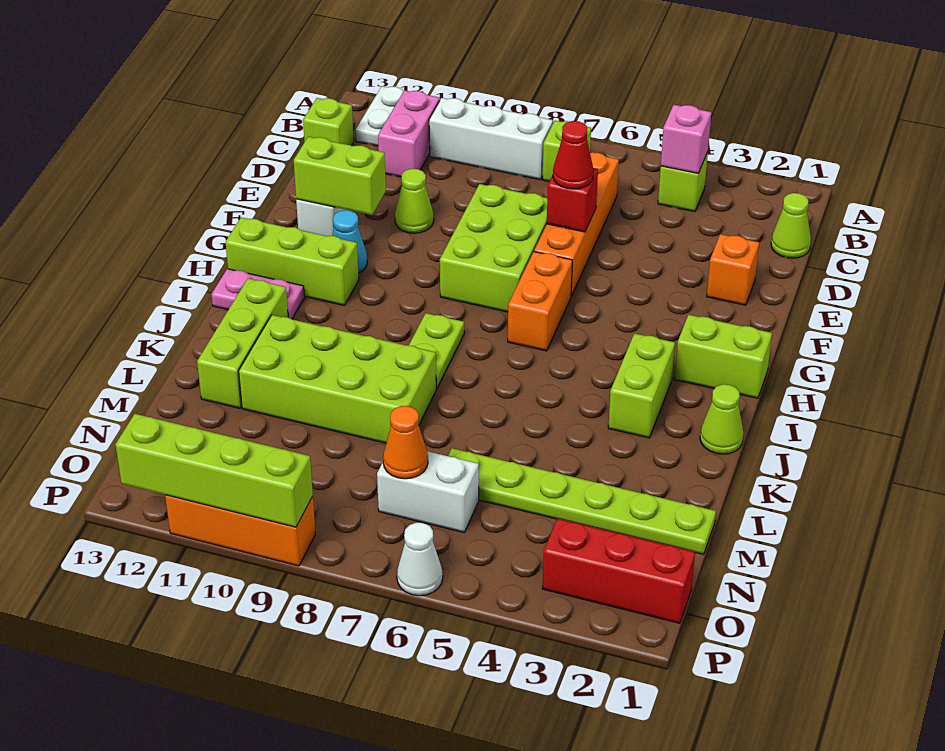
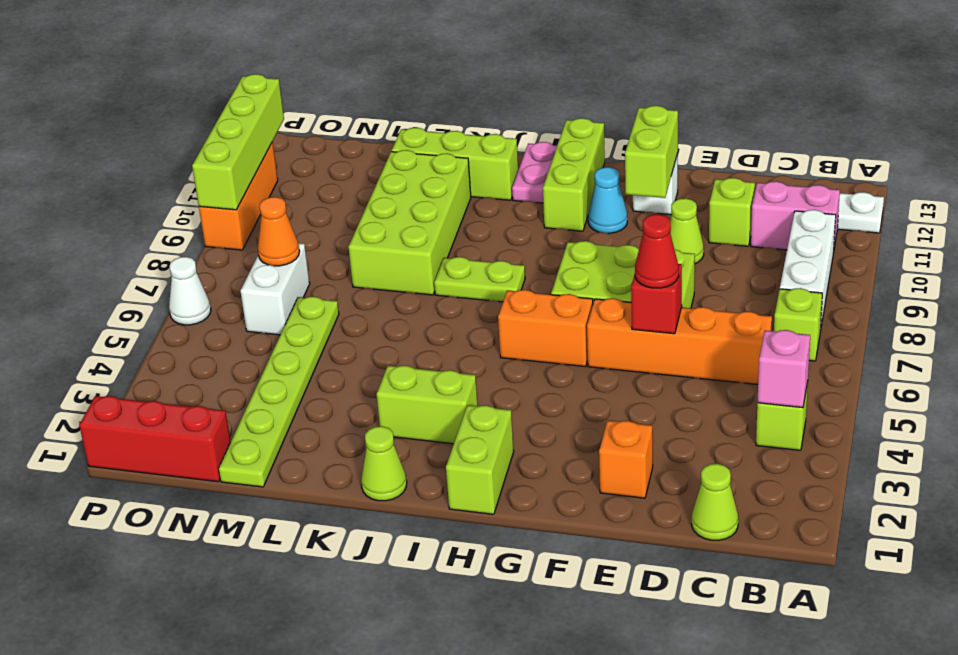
lime brick C13 level 1 -> lime brick D11 level 1
red brick O1:O3 level 1 -> red brick N1:P1 level 1

